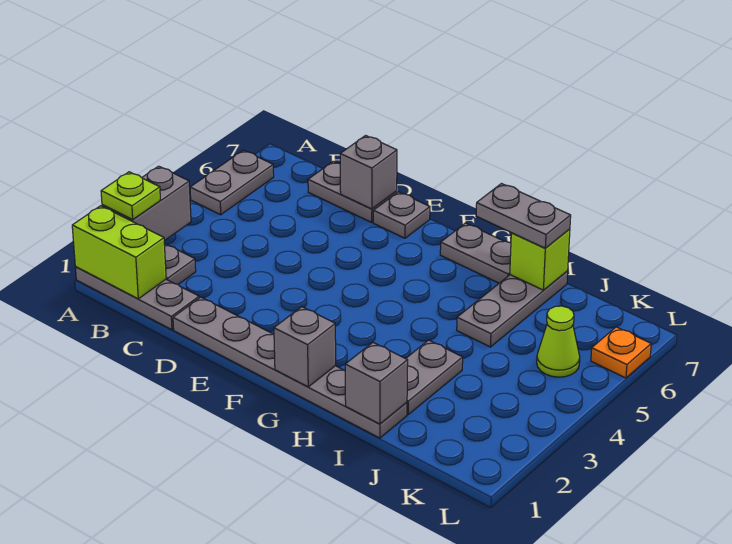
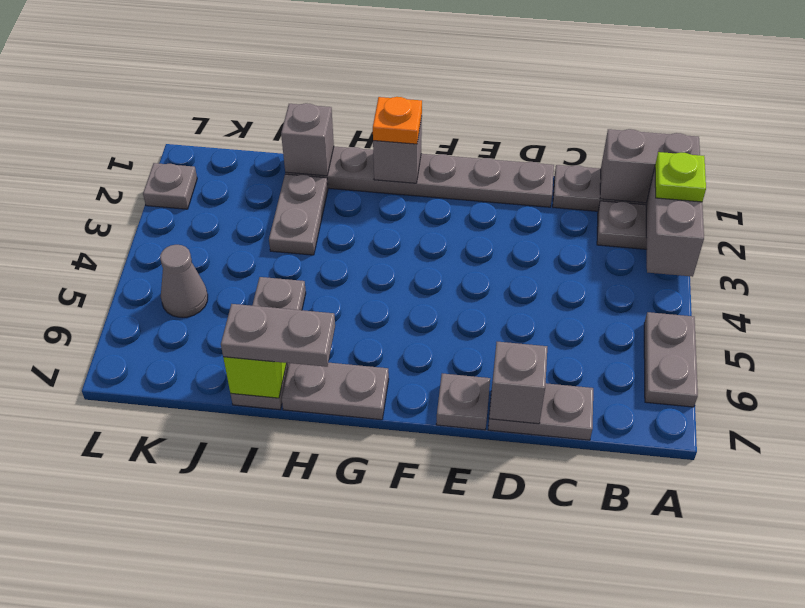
lime brick A1:B1 level 2 -> grey brick A1:B1 level 2
lime cone K5 level 1 -> grey cone K5 level 1
none -> grey plate L2 level 1
orange plate L6 level 1 -> orange plate G1 level 3

